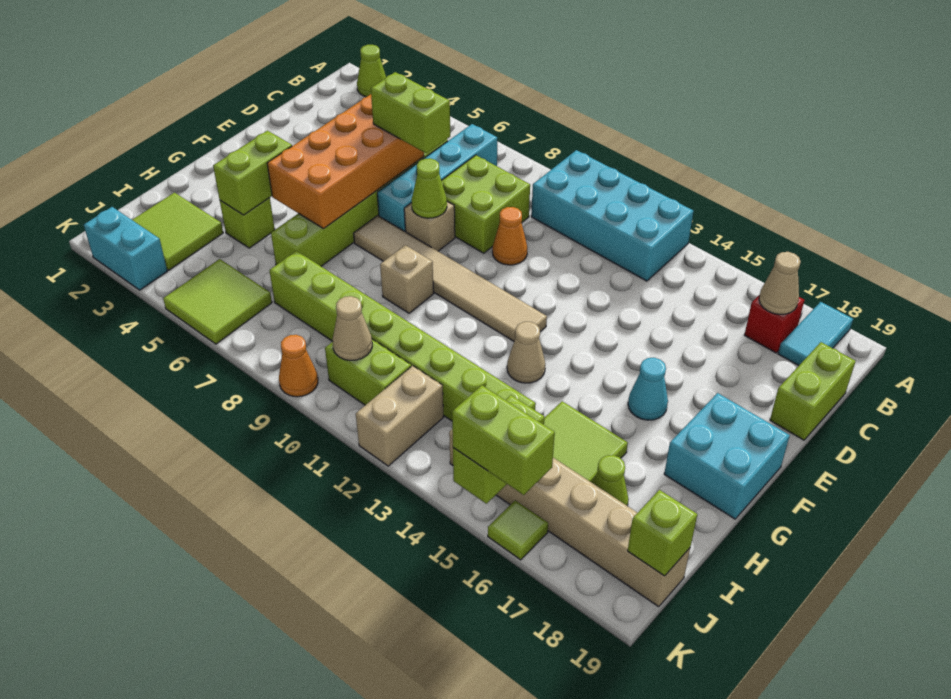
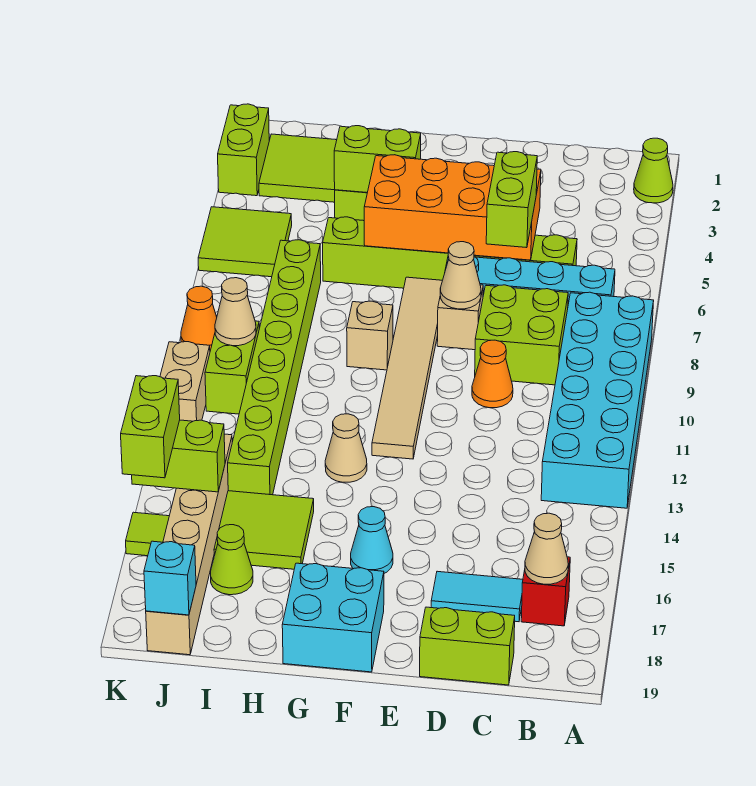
cyan brick A10:B13 level 1 -> cyan brick A8:B13 level 1
cyan tile A18:B18 level 1 -> cyan tile C17:D17 level 1
lime cone E8 level 2 -> tan cone E8 level 2
tan brick J12:K12 level 1 -> tan brick K11:K12 level 1
lime brick J19 level 2 -> cyan brick J19 level 2
cyan brick K2:K3 level 1 -> lime brick K2:K3 level 1

